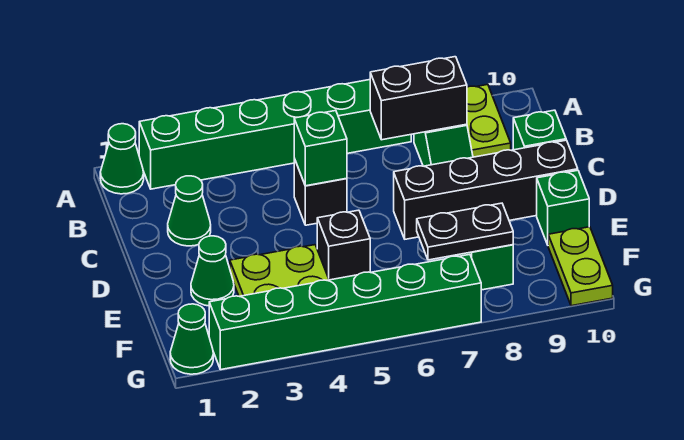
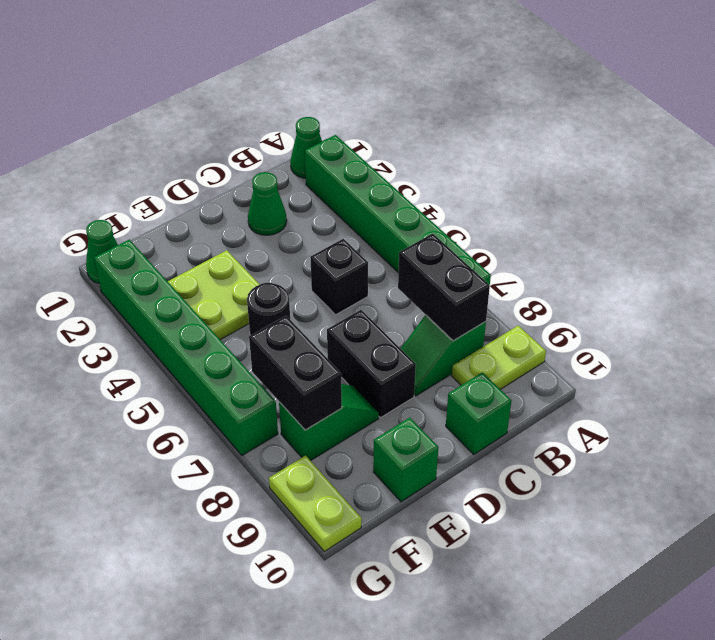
green brick C5 level 2 -> none
black brick D7:D10 level 1 -> black brick D7:D8 level 1
green cone E2 level 1 -> none
black brick E5 level 1 -> black round brick E5 level 1
black plate F7:F8 level 2 -> black brick F7:F8 level 2
lime plate F10:G10 level 1 -> lime plate G9:G10 level 1

